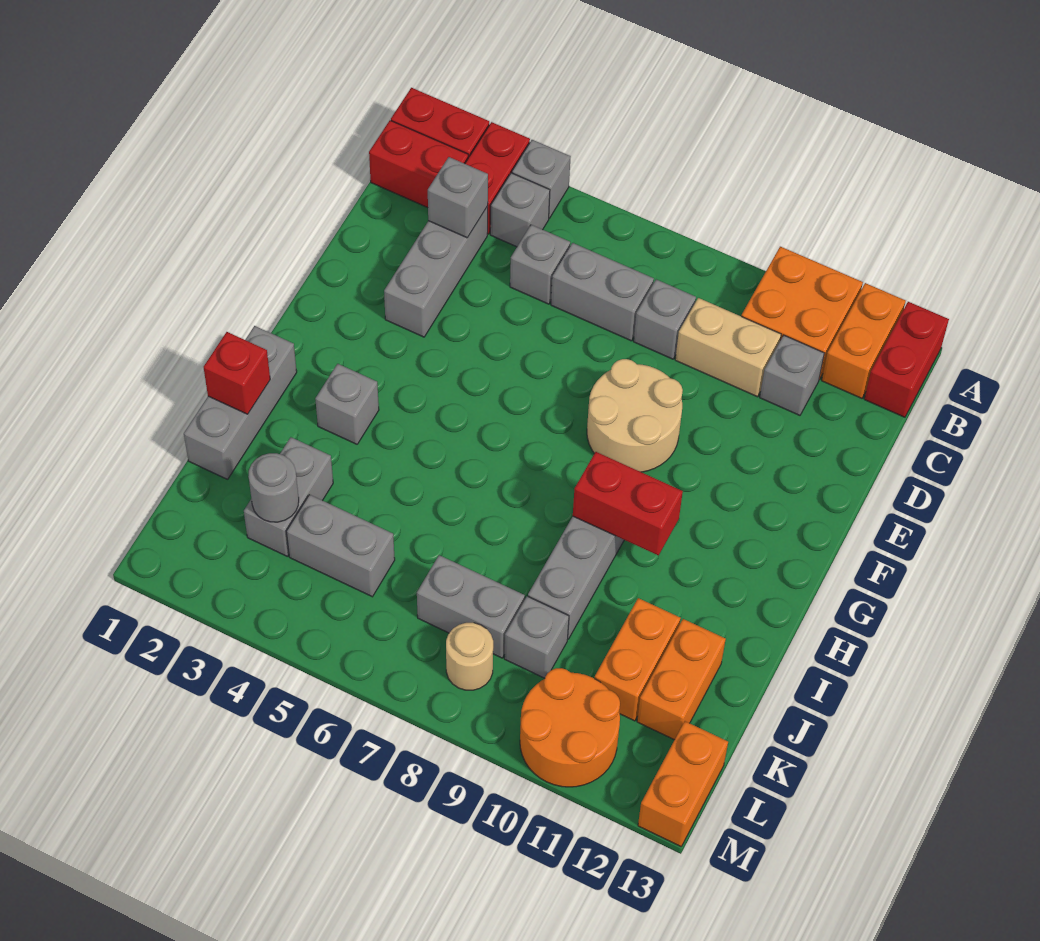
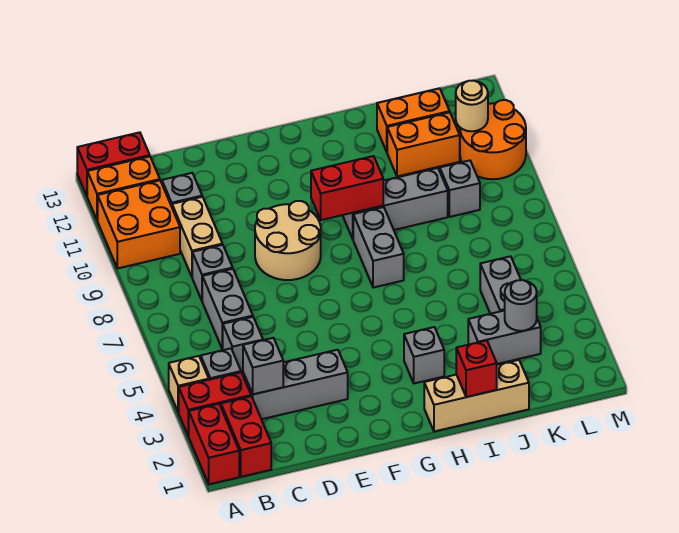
grey brick A4 level 1 -> tan brick A4 level 1
grey brick H1:J1 level 1 -> tan brick H1:J1 level 1
red brick H9:H10 level 2 -> red brick G9:H9 level 2
grey brick K7:K8 level 1 -> grey brick H7:H8 level 1
tan round brick L8 level 1 -> tan round brick L11 level 2
orange brick L13:M13 level 1 -> none

